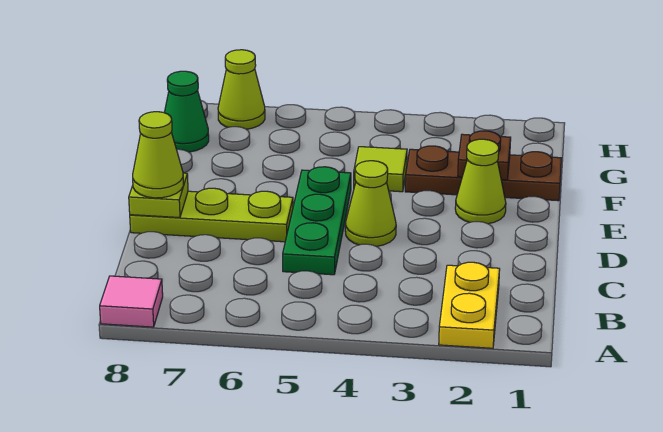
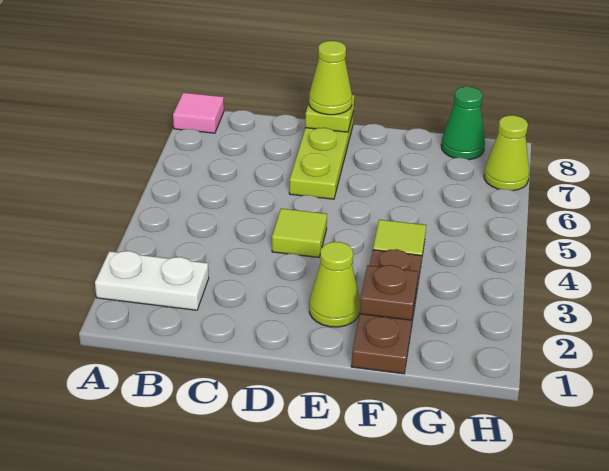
yellow plate A2:B2 level 1 -> white plate A2:B2 level 1
green plate C5:E5 level 1 -> none
lime cone D4 level 1 -> lime tile D4 level 1

